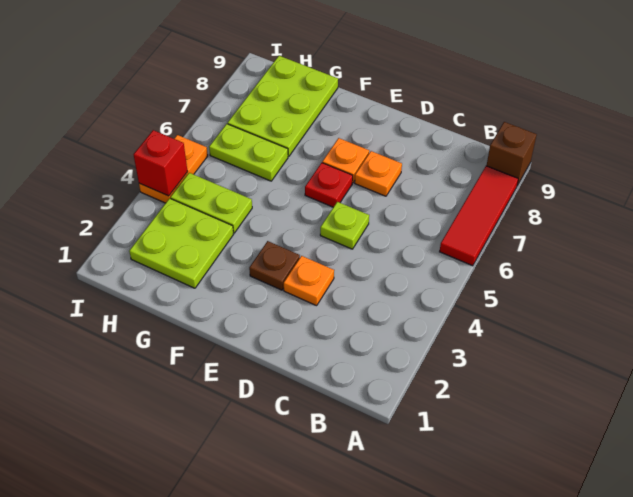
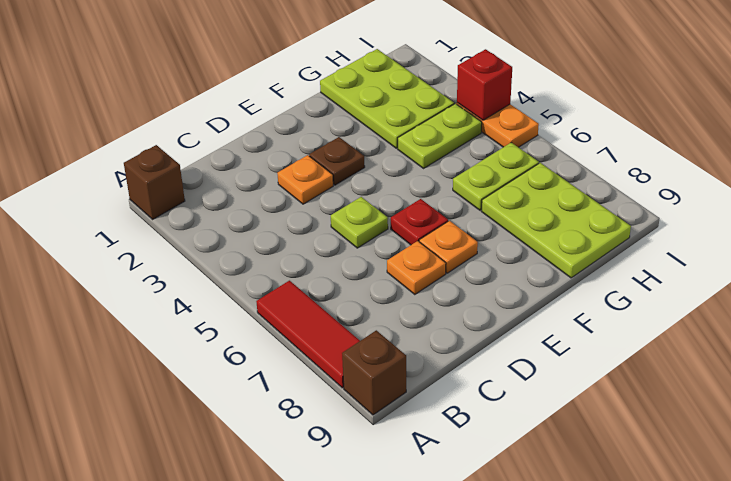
none -> brown brick A1 level 1
lime plate G2:H3 level 1 -> lime plate G1:H3 level 1

